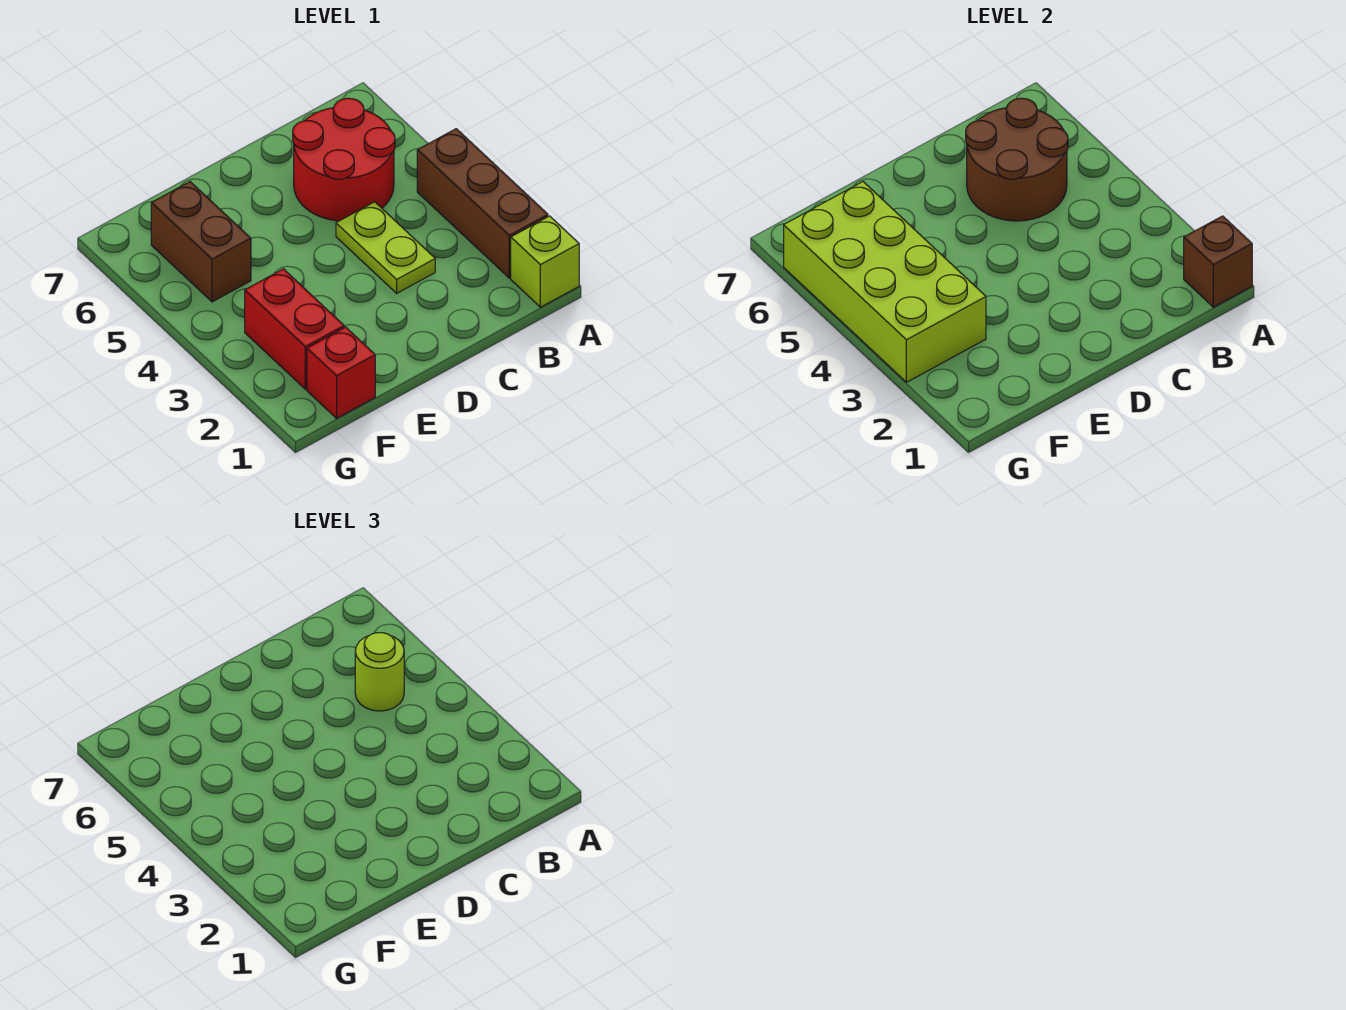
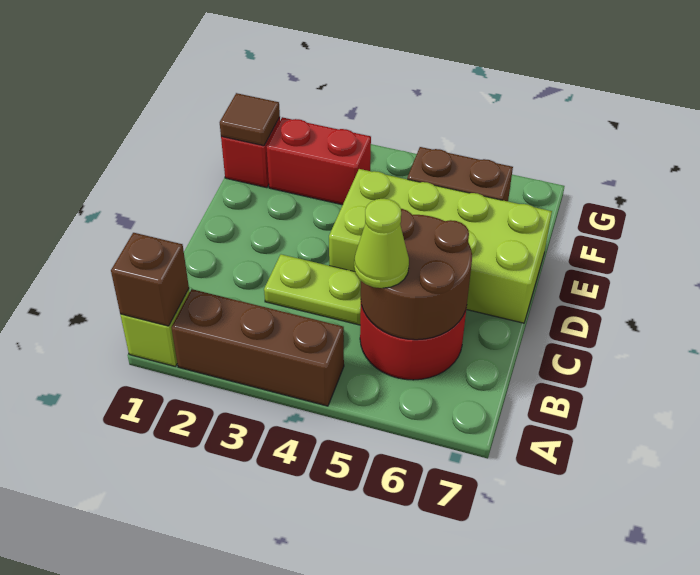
lime round brick B5 level 3 -> lime cone B5 level 3
none -> brown tile F1 level 2
lime brick F3:G6 level 2 -> lime brick D4:E7 level 1

